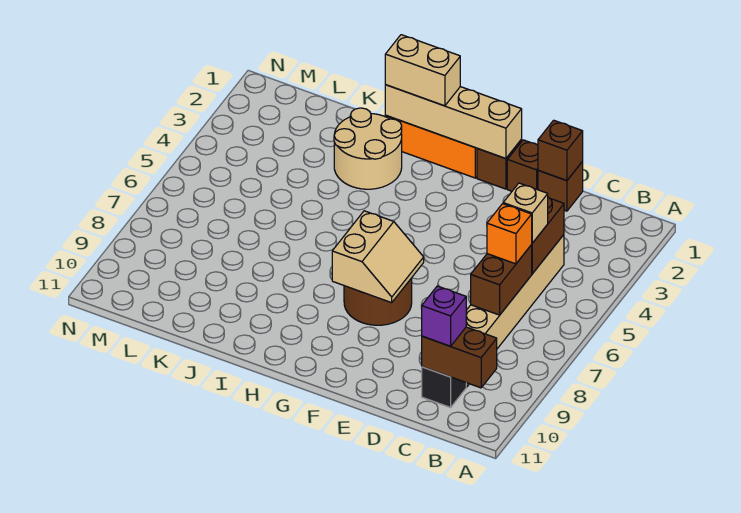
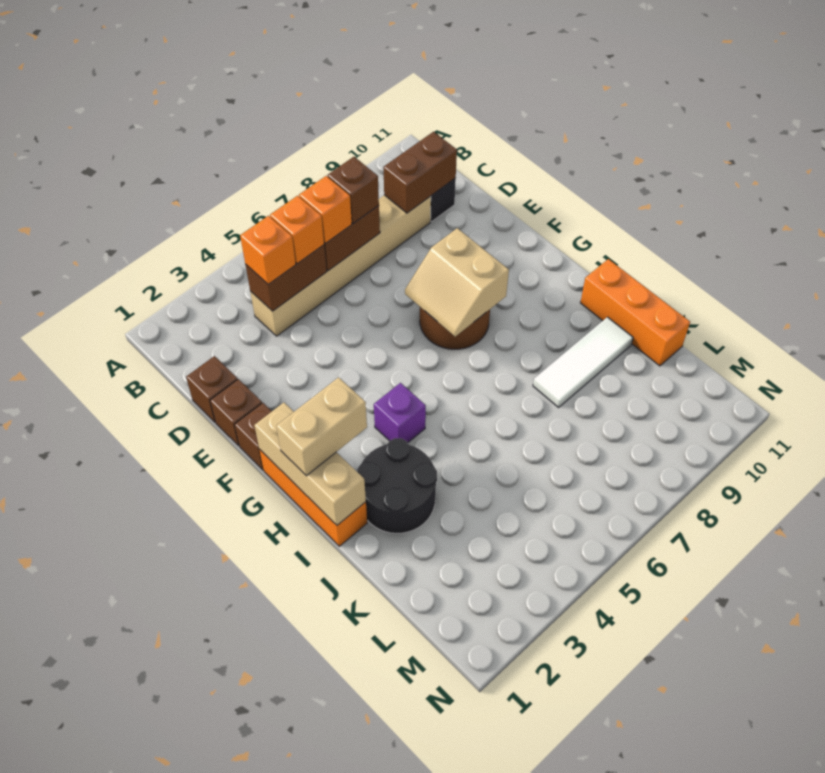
brown brick B10:C10 level 2 -> brown brick C9:C10 level 2
none -> orange brick C4 level 3
tan brick C5 level 3 -> orange brick C5 level 3
purple brick C10 level 3 -> purple brick H4 level 1
brown brick D1 level 2 -> brown brick C7 level 3
tan brick F1:I1 level 2 -> tan brick G1:I1 level 2
tan slope F7:G8 level 2 top G -> tan slope F7:G8 level 2 top 8
tan brick H1:I1 level 3 -> tan brick H1:H2 level 3
tan round brick I2:J3 level 1 -> black round brick I2:J3 level 1
none -> orange brick I11:K11 level 1
none -> white tile J8:J10 level 1

